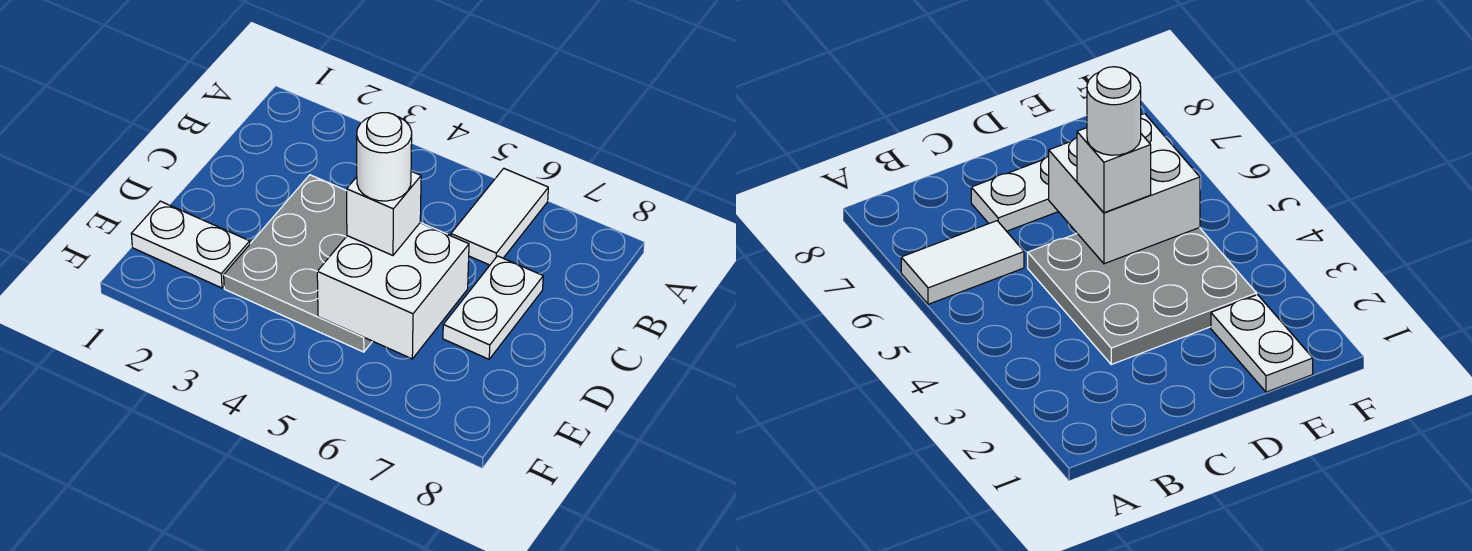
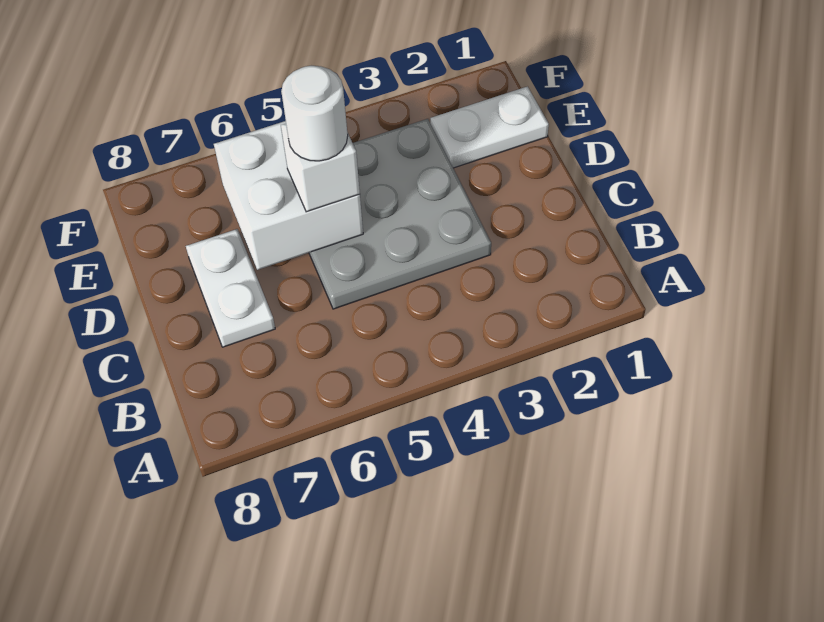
white tile A6:B6 level 1 -> none

